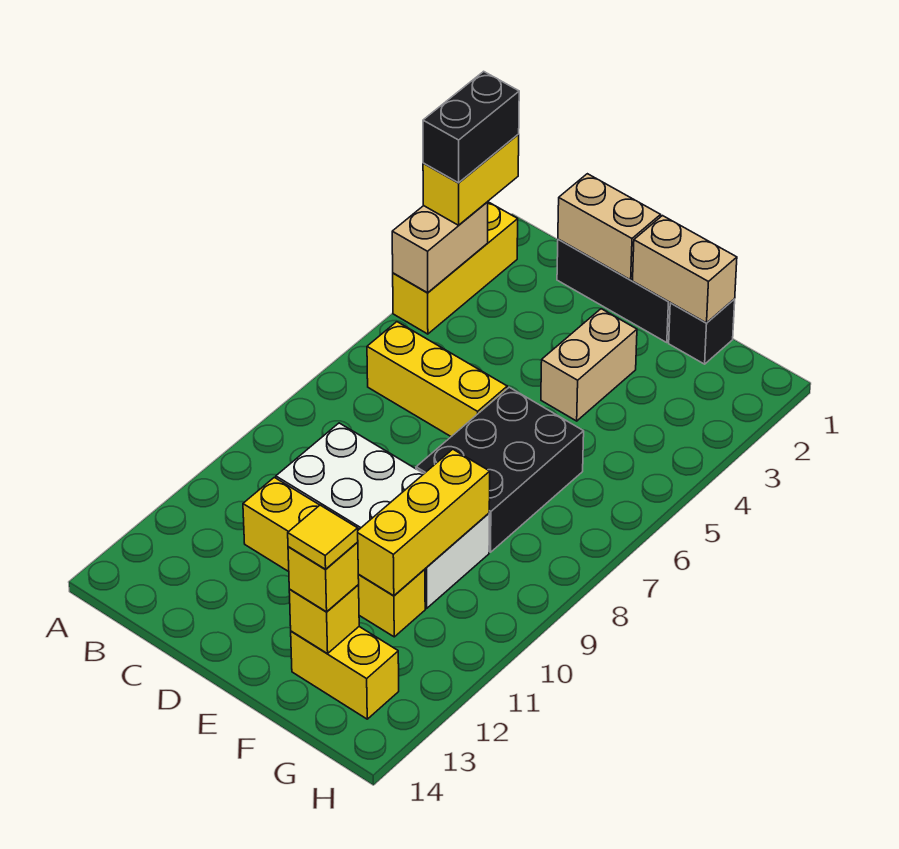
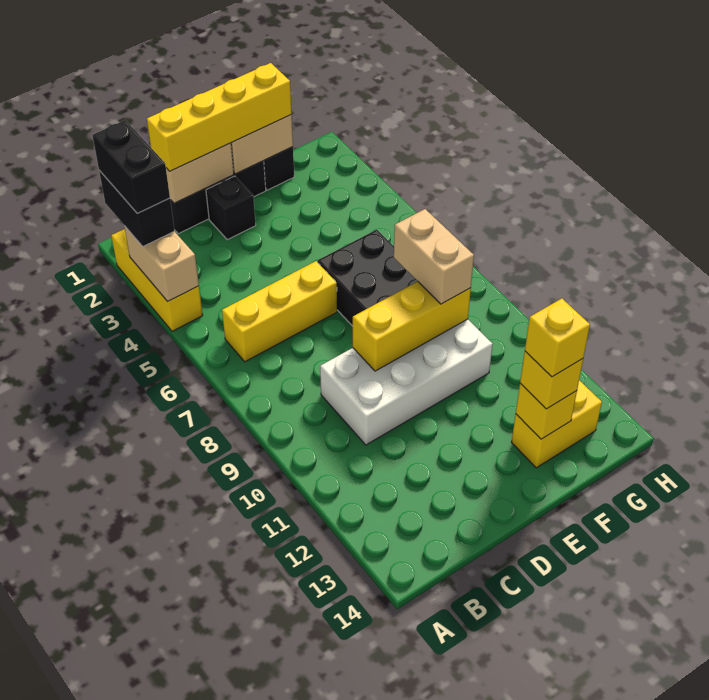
yellow brick A2:A3 level 3 -> black brick A2:A3 level 3
yellow brick C11:F11 level 1 -> yellow brick C1:F1 level 3
none -> black brick D2 level 1
tan brick E3:E4 level 1 -> tan brick F8:F9 level 3
yellow brick F9:F11 level 2 -> yellow brick D9:F9 level 2
yellow tile F13 level 4 -> yellow brick F13 level 4

